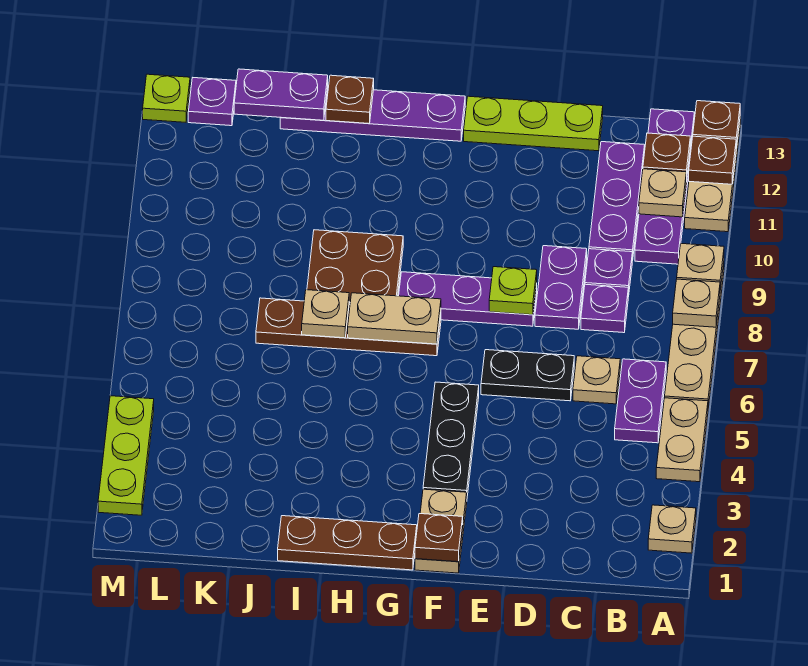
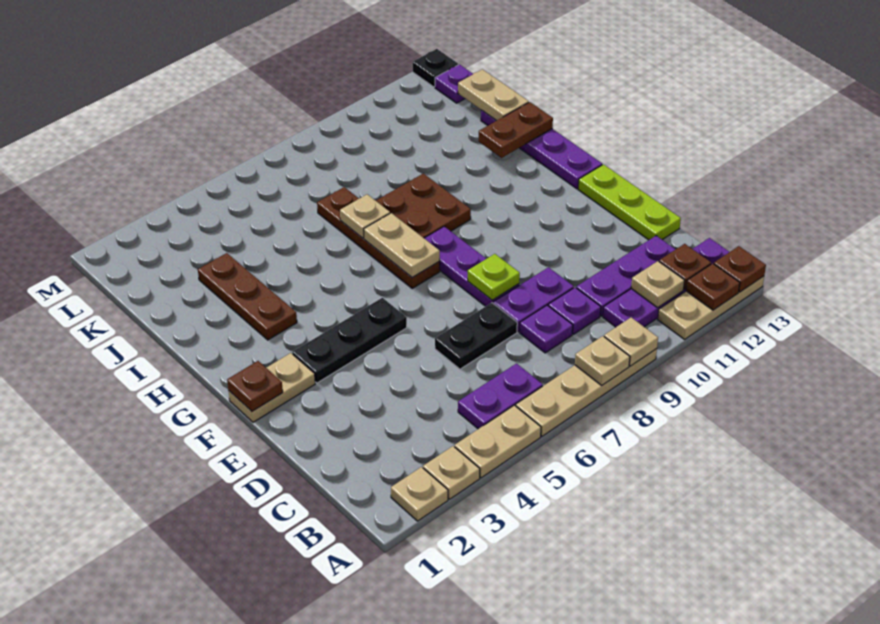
tan plate C6 level 1 -> tan plate A3 level 1
black plate D6:E6 level 1 -> black plate D6:D7 level 1
brown plate G1:I1 level 1 -> brown plate H3:J3 level 1
brown plate I13 level 2 -> brown plate I12:I13 level 2
purple plate J13:K13 level 2 -> tan plate J13:K13 level 2
lime plate M2:M4 level 1 -> none
lime plate M13 level 1 -> black plate M13 level 1

